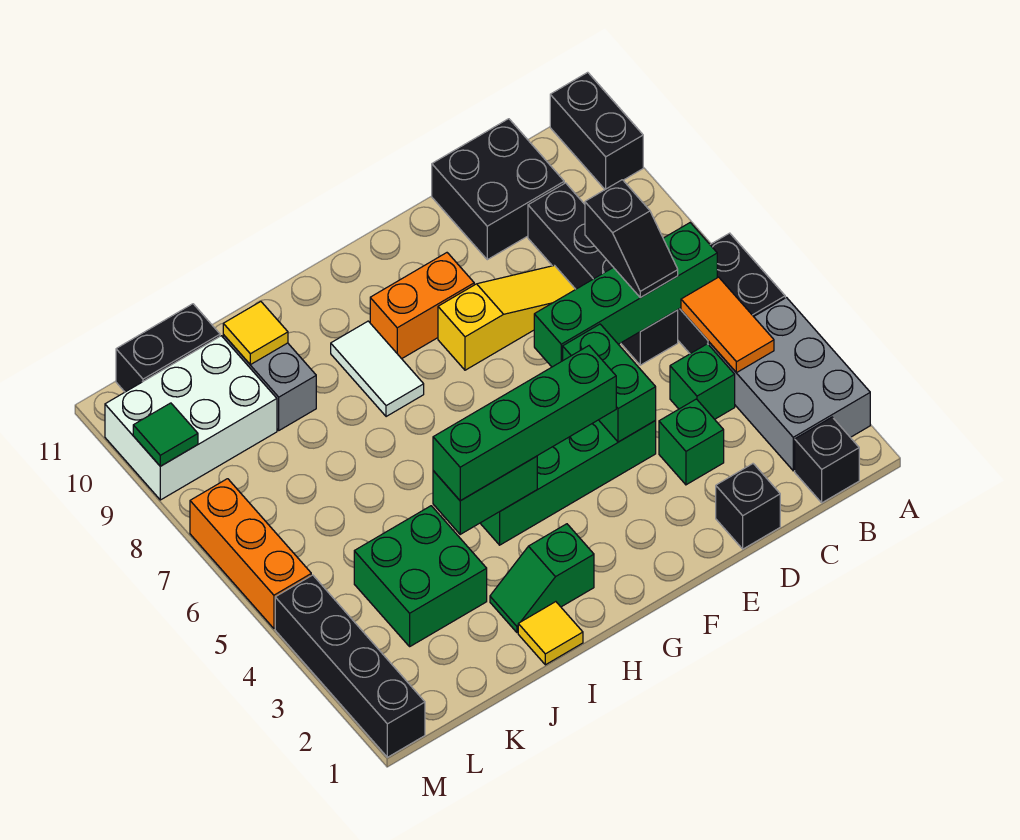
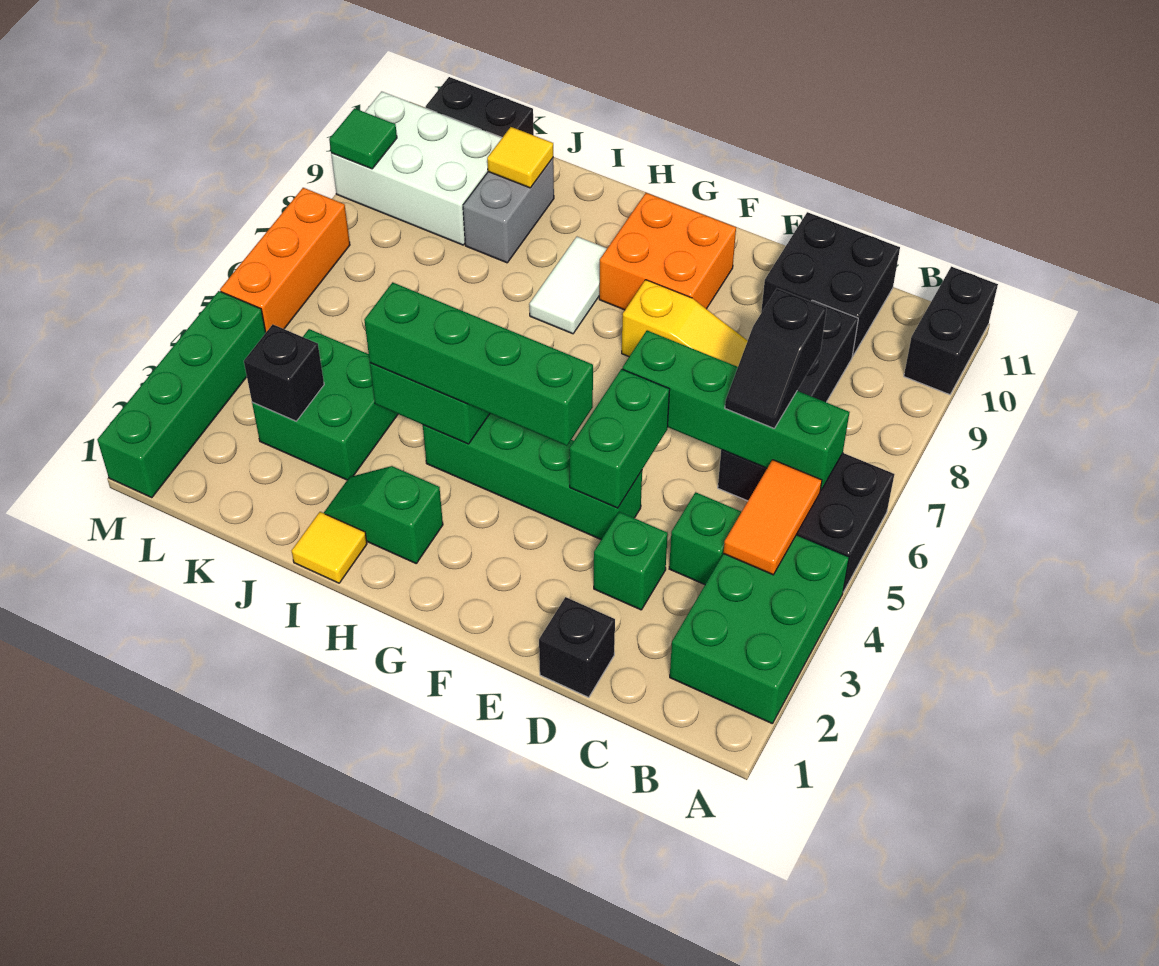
grey brick A2:B4 level 1 -> green brick A2:B4 level 1
black brick B1 level 1 -> black brick K3 level 2
orange brick F9:G9 level 1 -> orange brick F9:G10 level 1
black brick M1:M4 level 1 -> green brick M1:M4 level 1

